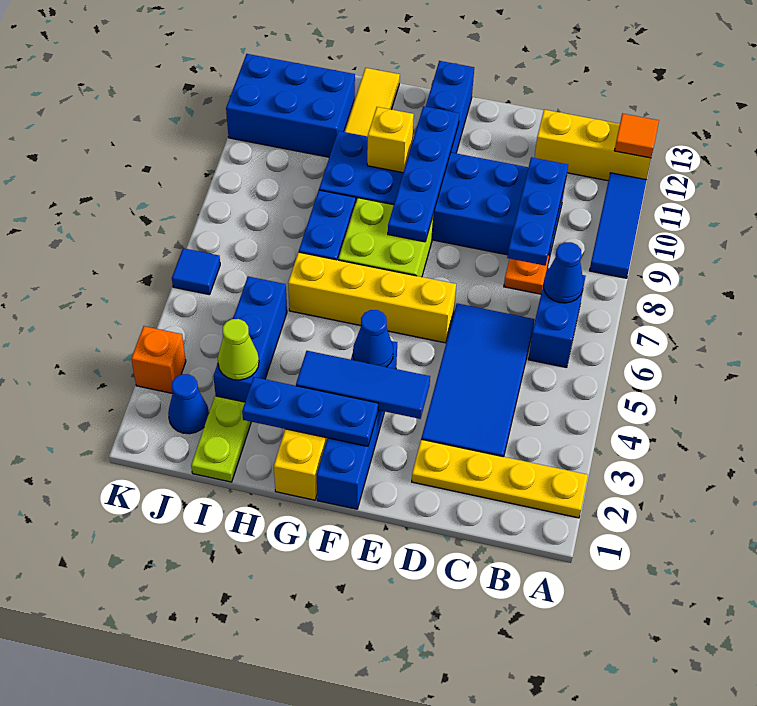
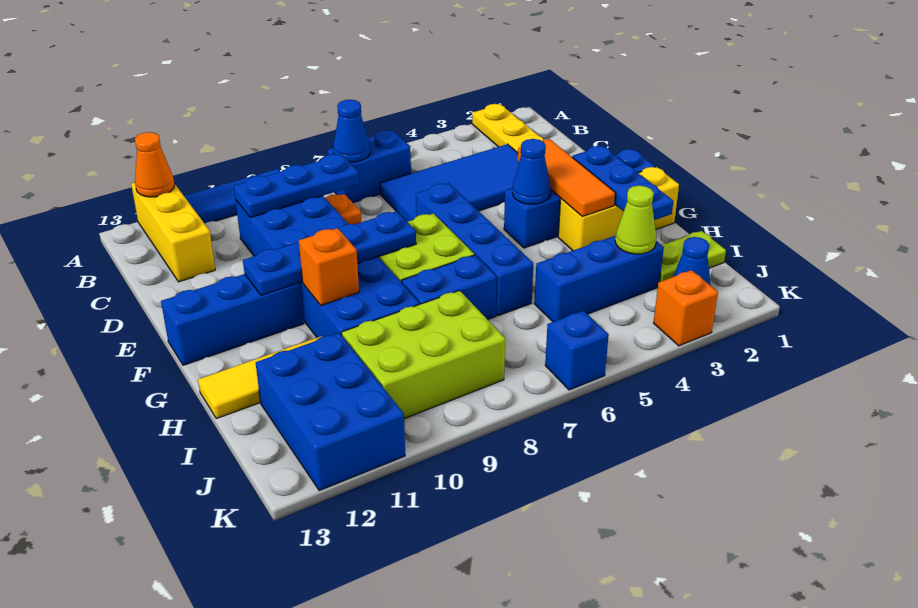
orange tile A12 level 2 -> orange cone A12 level 2
blue tile E3:G3 level 2 -> orange tile E3:G3 level 2
yellow brick E6:H6 level 1 -> blue brick E6:H6 level 1
yellow brick G10 level 2 -> orange brick G10 level 2
none -> lime brick I8:J10 level 1
blue tile K6 level 1 -> blue brick K6 level 1

